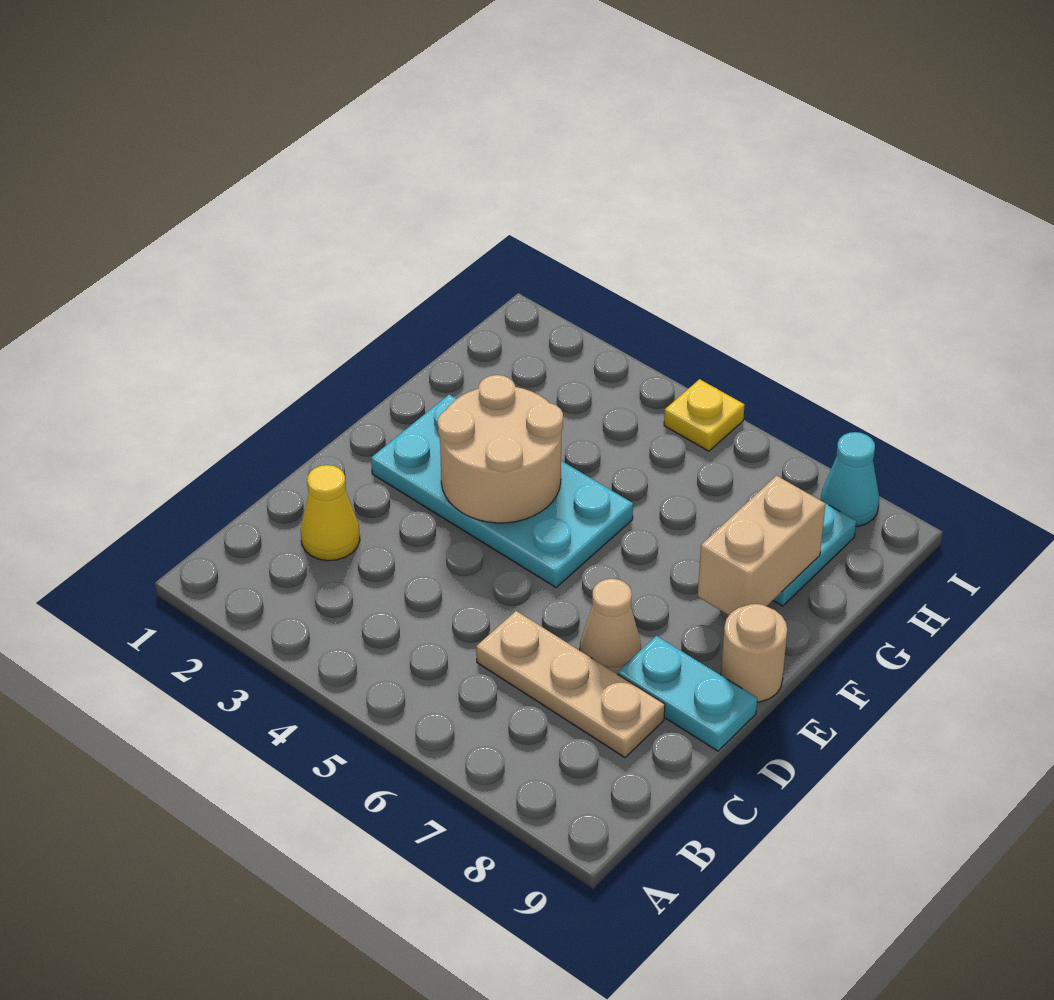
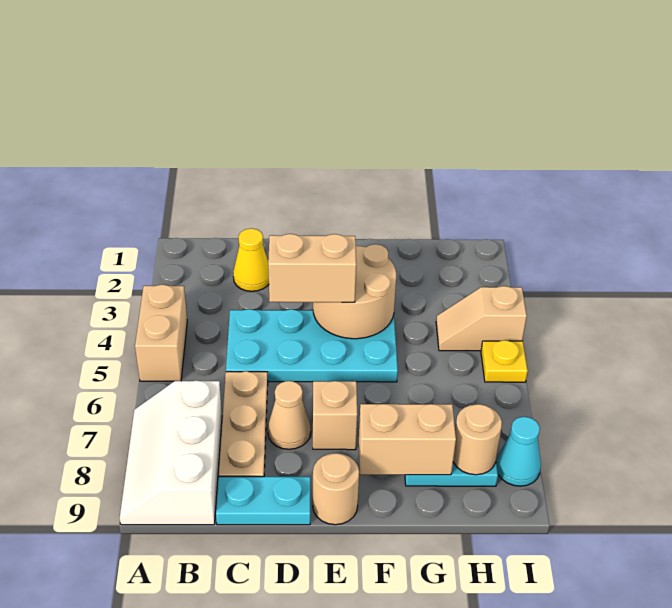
none -> tan brick A4:A5 level 1
none -> white slope A7:B9 level 1 top B
none -> tan brick D4:E4 level 3
cyan plate D8:D9 level 1 -> cyan plate C9:D9 level 1
cyan plate E2:F5 level 1 -> cyan plate C4:F5 level 1
none -> tan brick E7 level 1
none -> tan slope H4:I4 level 1 top I
none -> tan round brick H8 level 2

